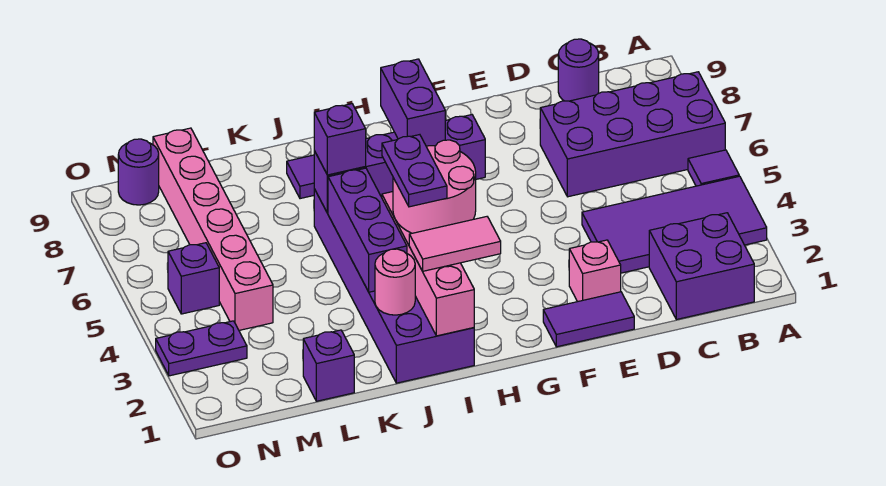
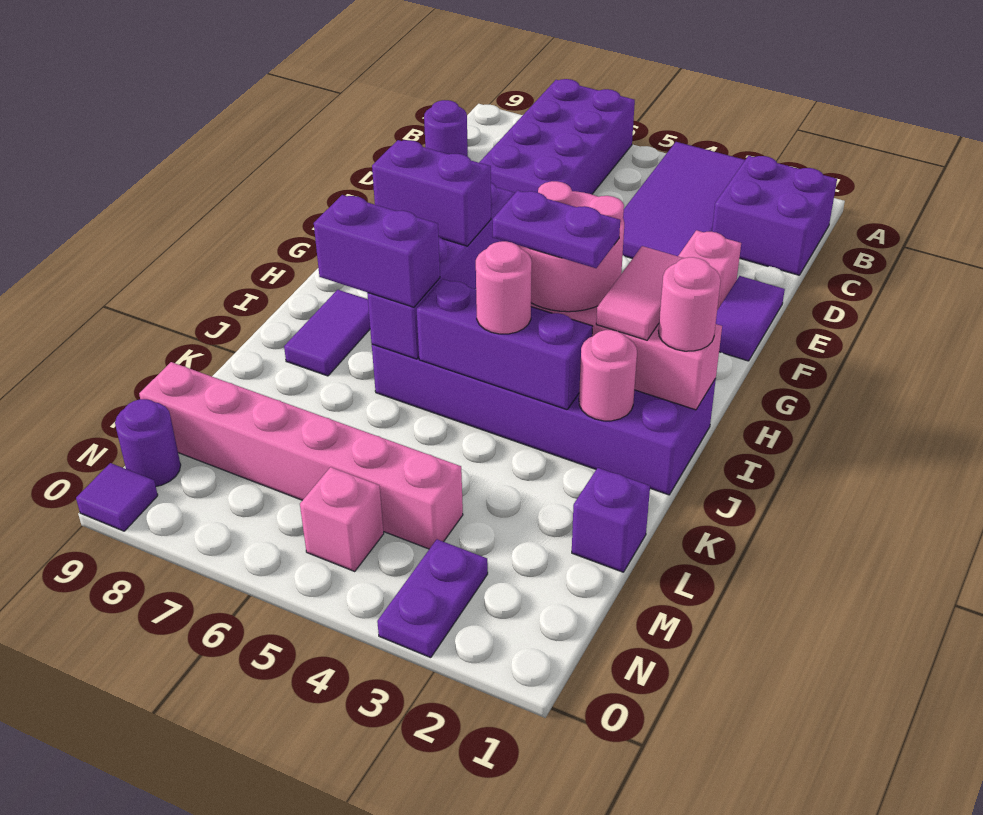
purple tile A5 level 1 -> purple tile O9 level 1
none -> pink round brick I1 level 3
none -> pink round brick J4 level 3
purple brick J6 level 3 -> purple brick J6:J7 level 3
purple brick N5 level 1 -> pink brick N5 level 1

